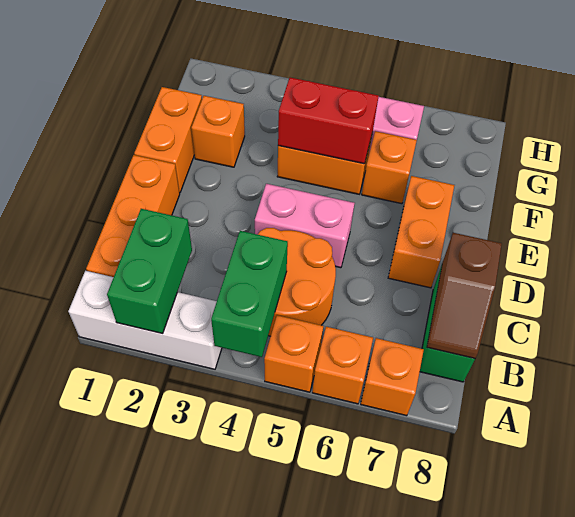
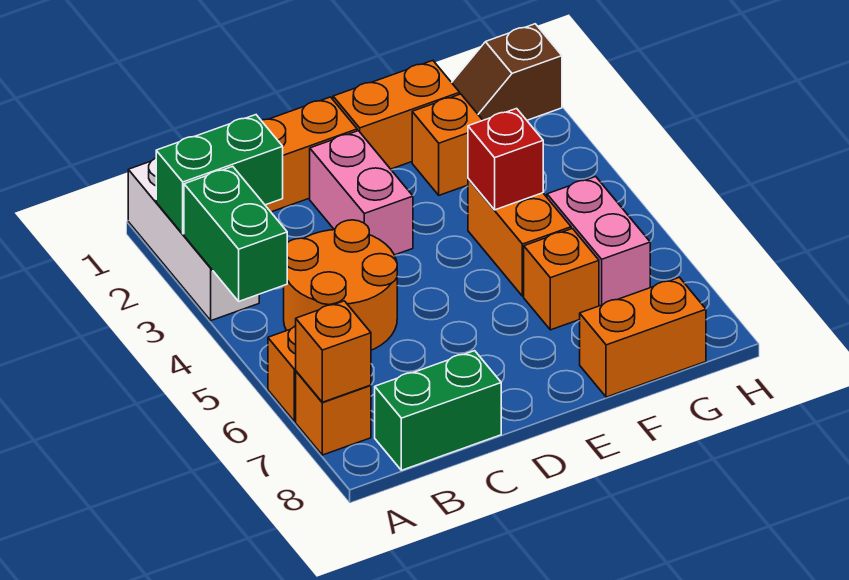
green brick A4:B4 level 2 -> green brick A3:A4 level 2
orange brick A5 level 1 -> orange brick A7 level 2
brown slope B8:C8 level 2 top C -> brown slope G1:H1 level 1 top H
pink brick D4:D5 level 1 -> pink brick D2:D3 level 1
orange brick D7:E7 level 1 -> orange brick F8:G8 level 1
red brick F4:F5 level 2 -> red brick F4 level 2

